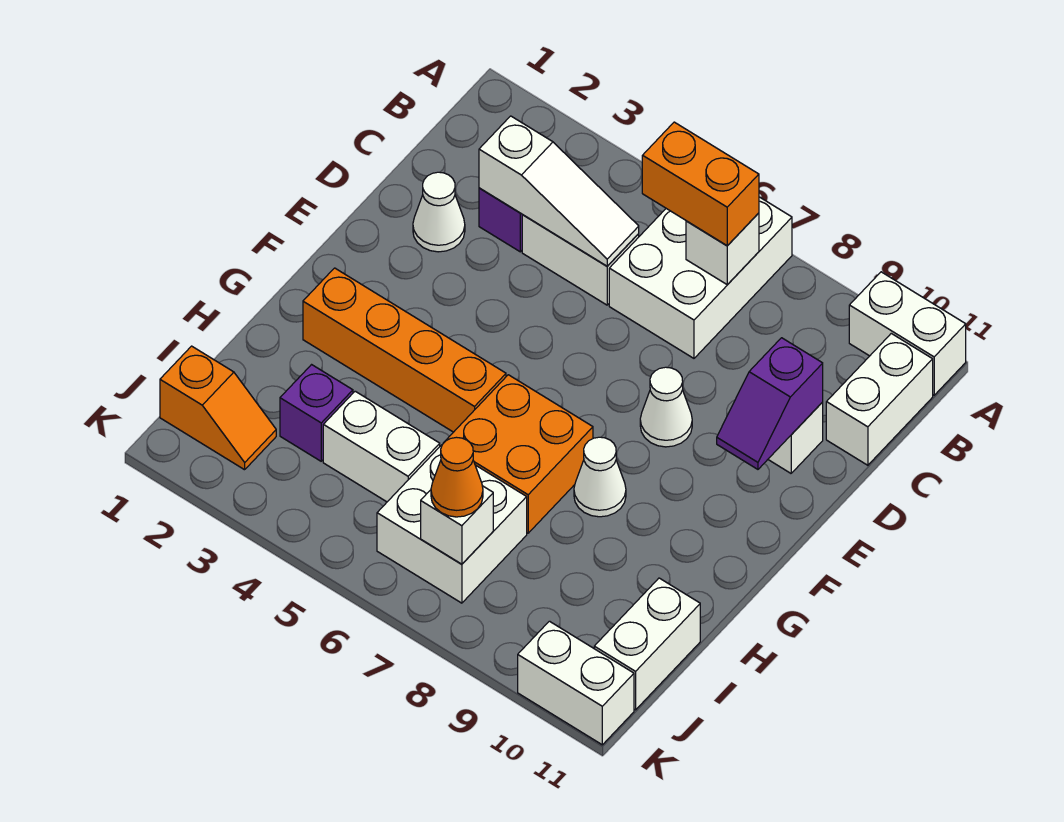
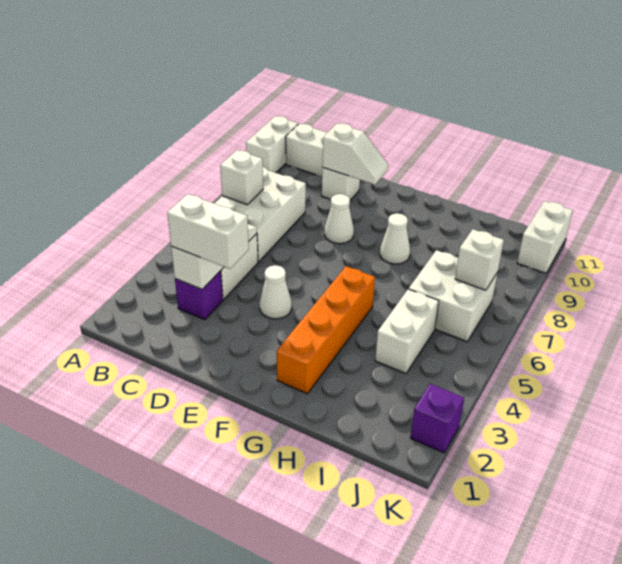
white brick A6:C7 level 1 -> white brick B6:C8 level 1
orange brick B6:B7 level 3 -> none
white cone D2 level 1 -> white cone E4 level 1
purple slope D10:E10 level 2 top D -> white slope D10:E10 level 2 top D
orange brick G6:H7 level 1 -> none
purple brick I3 level 1 -> purple brick K2 level 1
white brick I11:J11 level 1 -> white brick C3:D3 level 3
orange slope J1:J2 level 1 top 1 -> none
orange cone J7 level 3 -> none

